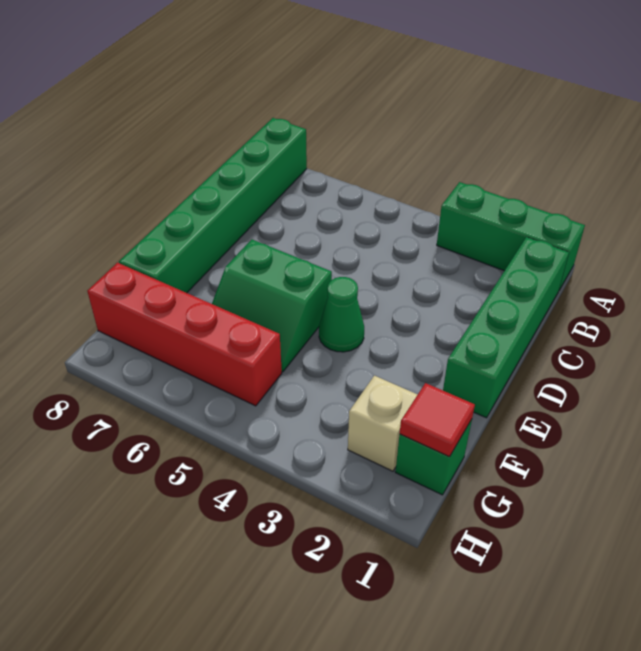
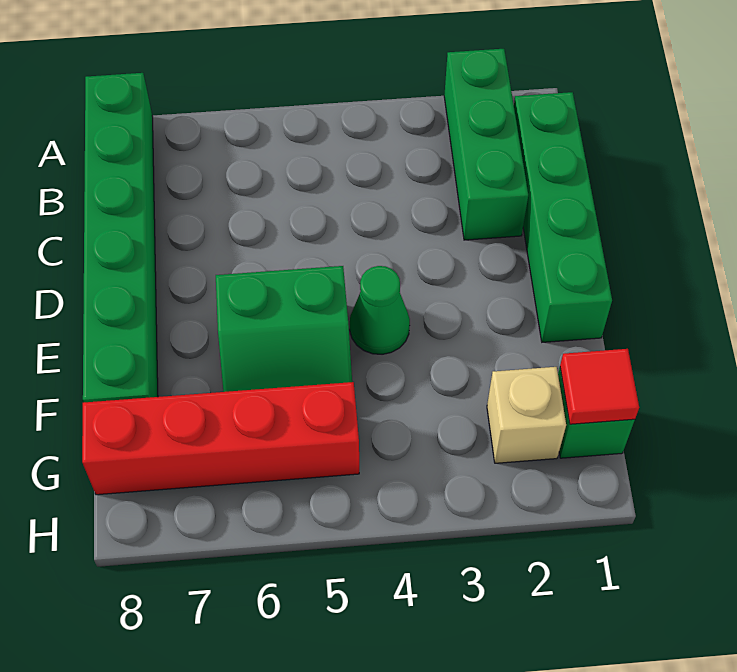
green brick A1:A3 level 1 -> green brick A2:C2 level 1

